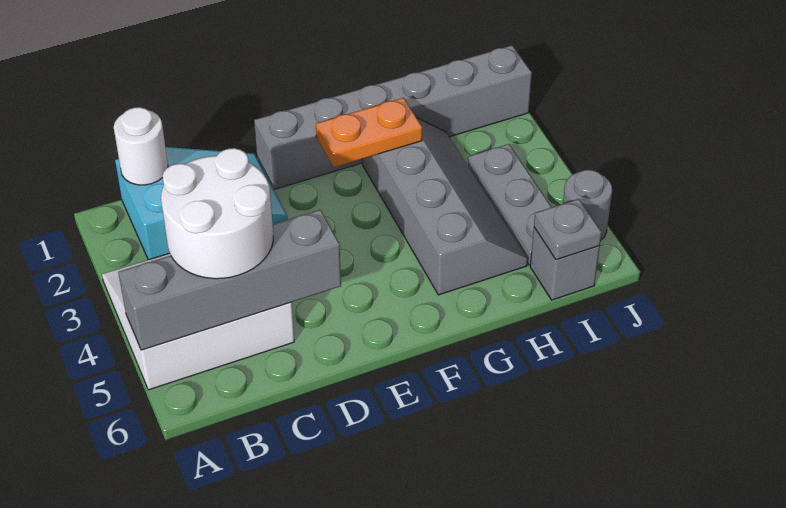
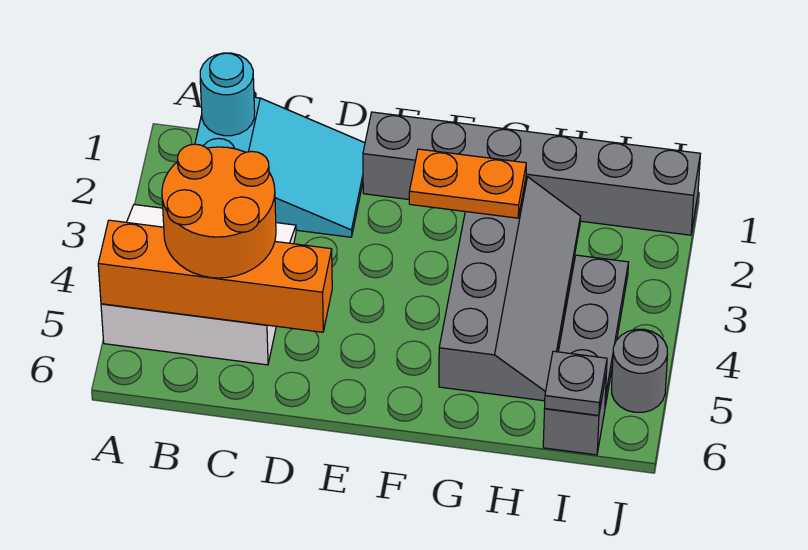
grey brick A5:D5 level 2 -> orange brick A5:D5 level 2
white round brick B1 level 2 -> cyan round brick B1 level 2
white round brick B4:C5 level 3 -> orange round brick B4:C5 level 3

